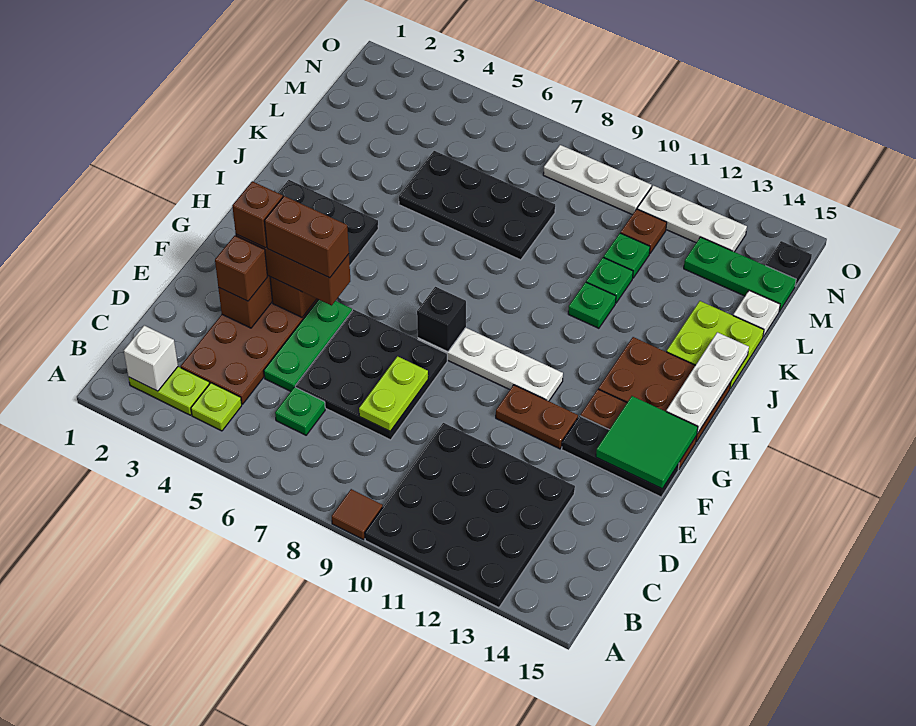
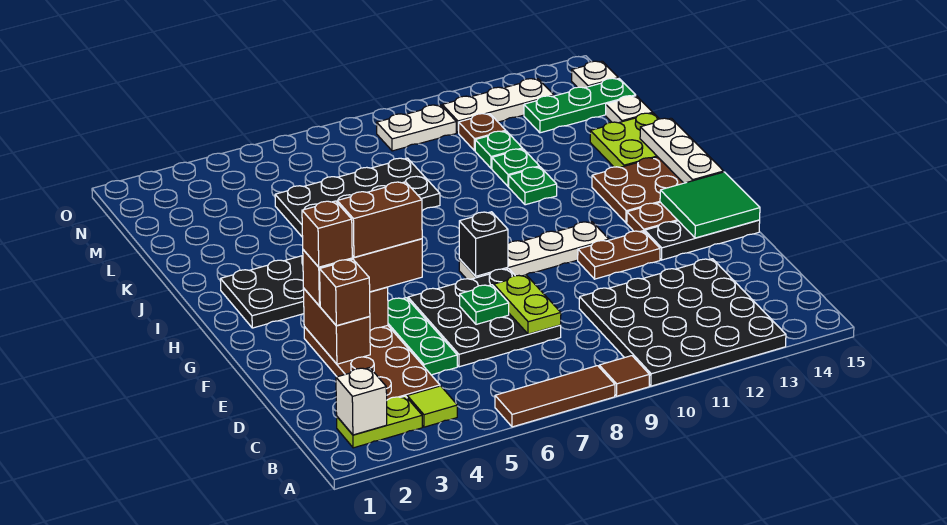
none -> brown tile A6:A8 level 1
lime plate B4 level 1 -> lime tile B4 level 1
green plate C6 level 1 -> green plate E7 level 2
white plate N8:N10 level 1 -> white plate N9:N10 level 1
black plate N15 level 1 -> white plate N15 level 1

